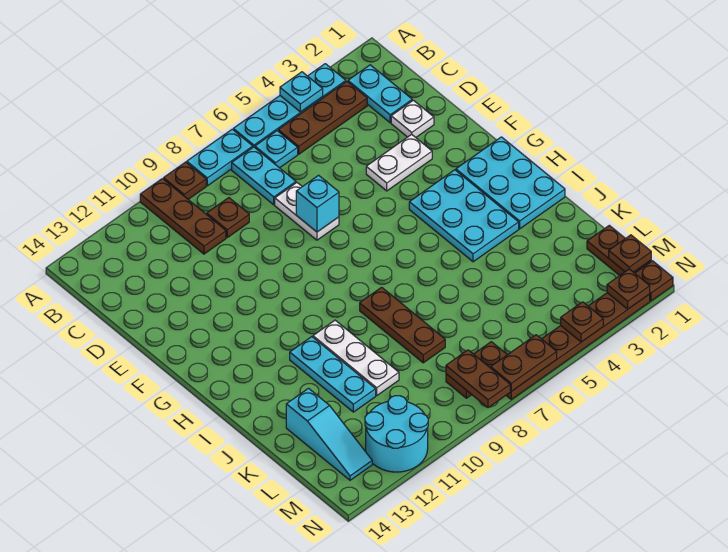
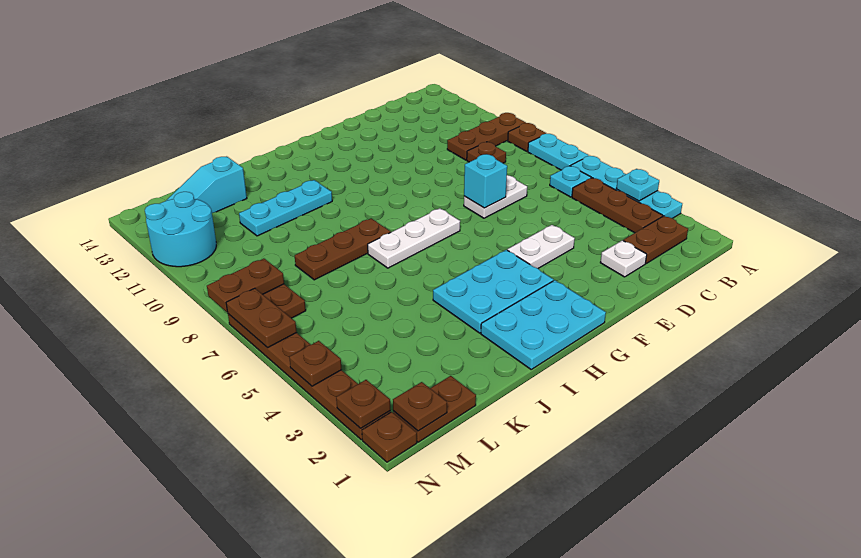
cyan plate B2:C2 level 1 -> brown plate B2:C2 level 1
cyan plate B7:C7 level 1 -> none
white plate E3:E4 level 1 -> white plate E4:F4 level 1
white plate I10:K10 level 1 -> white plate G7:I7 level 1

